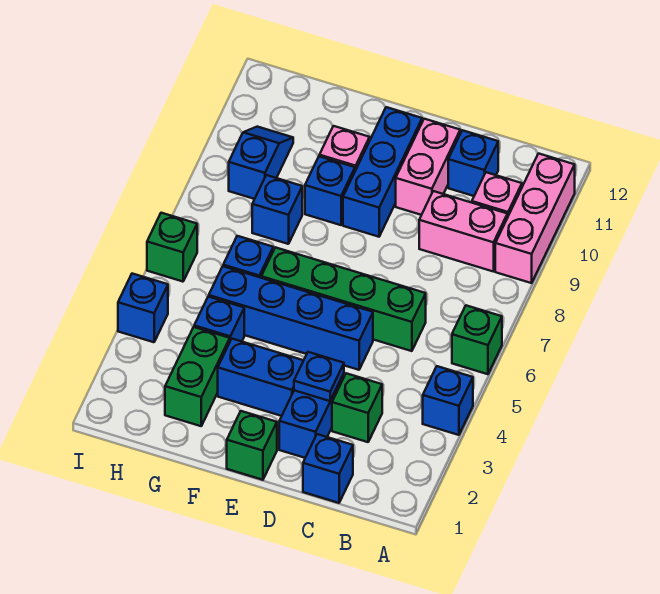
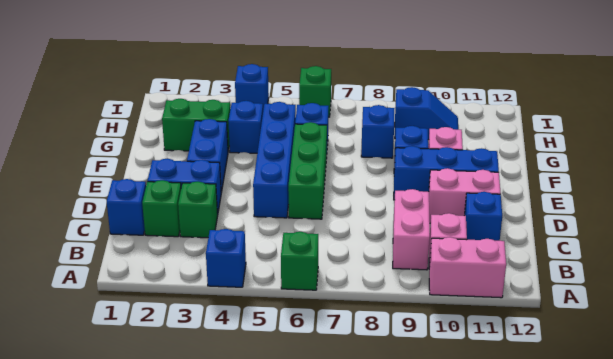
pink brick A9:A11 level 1 -> pink brick A10:A11 level 1
green brick C6:F6 level 1 -> green brick D6:F6 level 1
blue plate D3 level 2 -> none
green brick E1 level 1 -> green brick C2 level 1

